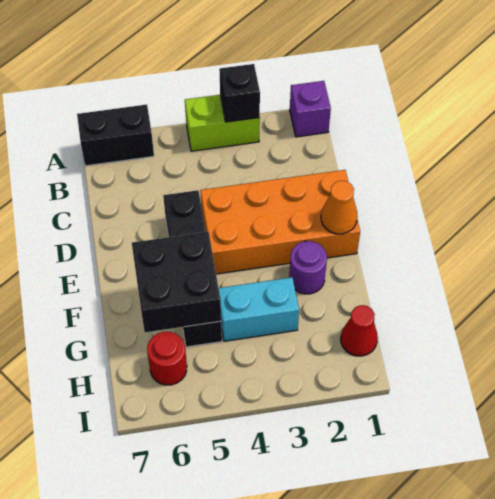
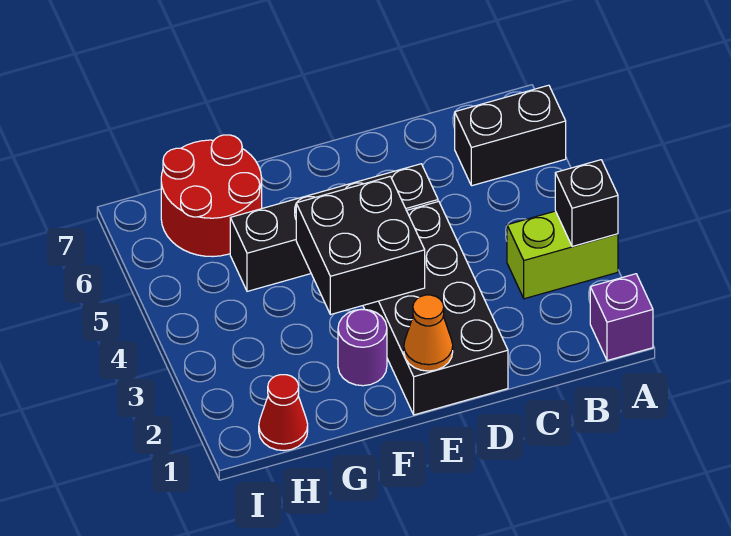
lime brick A3:A4 level 1 -> lime brick A3:B3 level 1
black brick A6:A7 level 1 -> black brick A6:B6 level 1
orange brick D1:E4 level 1 -> black brick D1:E4 level 1
black brick F5:G6 level 2 -> black brick E3:F4 level 2
cyan brick G3:G4 level 1 -> none
red round brick H6 level 1 -> red round brick G6:H7 level 1

